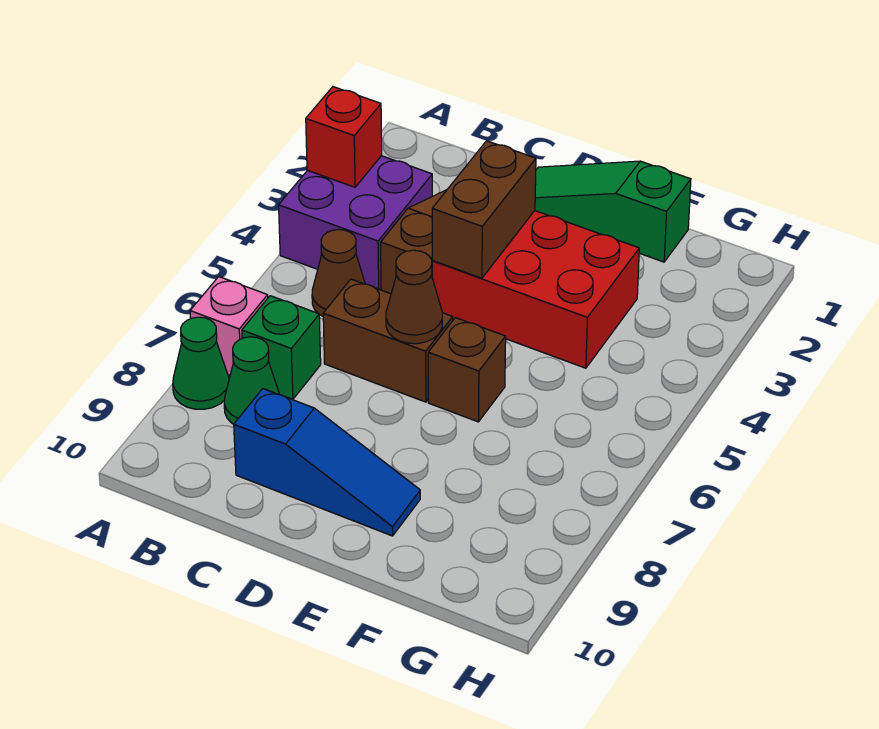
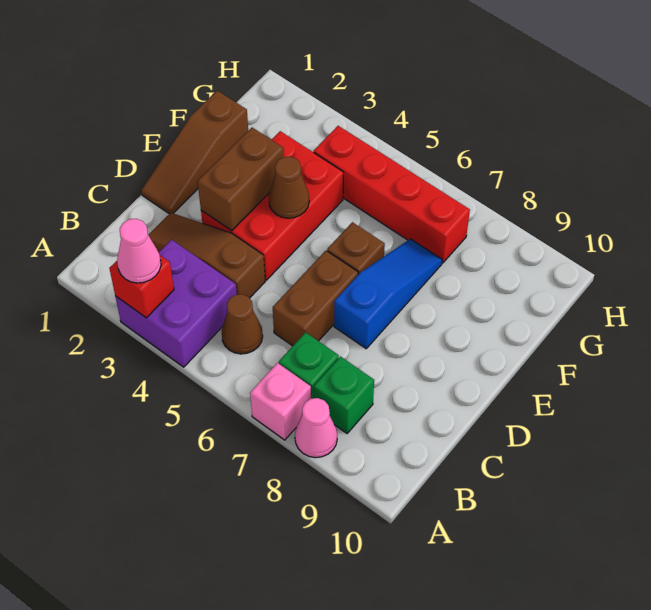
none -> pink cone A3 level 3
green cone A8 level 1 -> pink cone A8 level 1
green cone B8 level 1 -> green brick B8 level 1
blue slope C9:E9 level 1 top C -> blue slope D7:F7 level 1 top D
green slope D1:F1 level 1 top F -> brown slope D1:F1 level 1 top F
brown brick D3:D4 level 2 -> brown brick D3:E3 level 2
brown cone D6 level 2 -> brown cone E4 level 2
none -> red brick G4:G7 level 1

